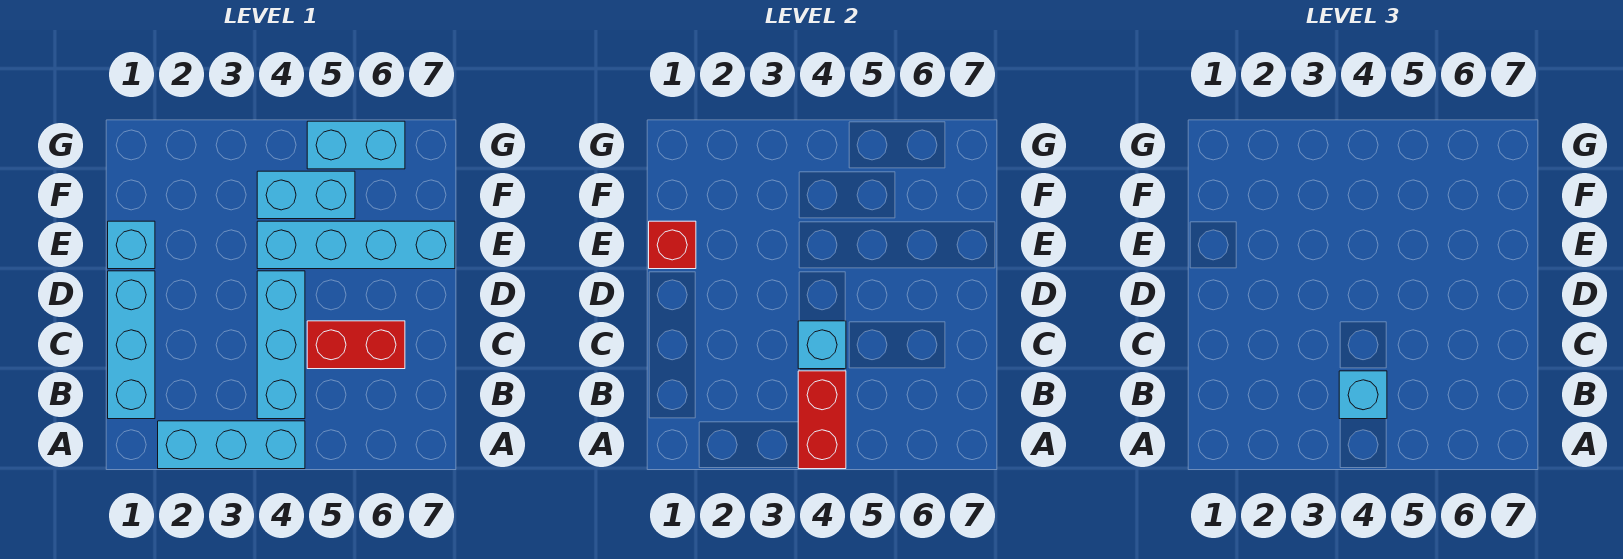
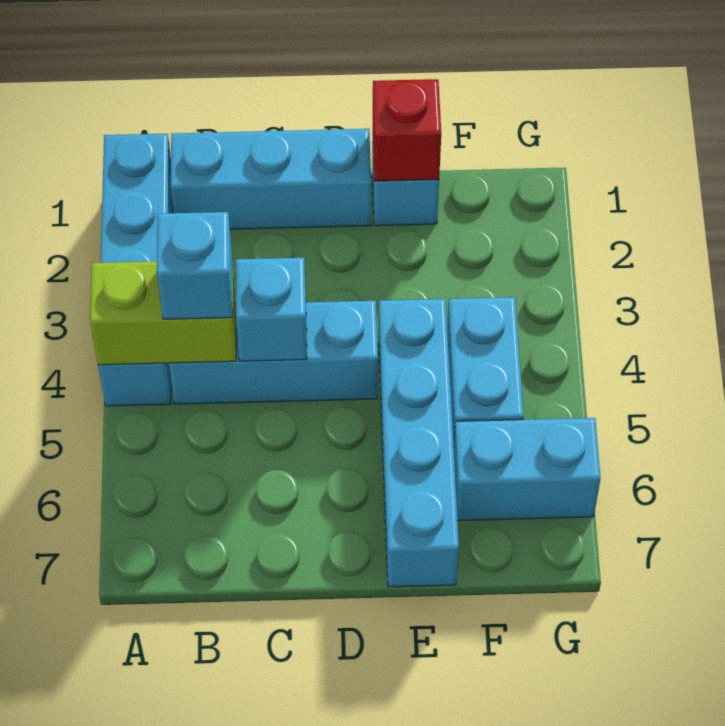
cyan brick A2:A4 level 1 -> cyan brick A1:A4 level 1
red brick A4:B4 level 2 -> lime brick A4:B4 level 2
red brick C5:C6 level 1 -> none
cyan brick G5:G6 level 1 -> cyan brick F6:G6 level 1

